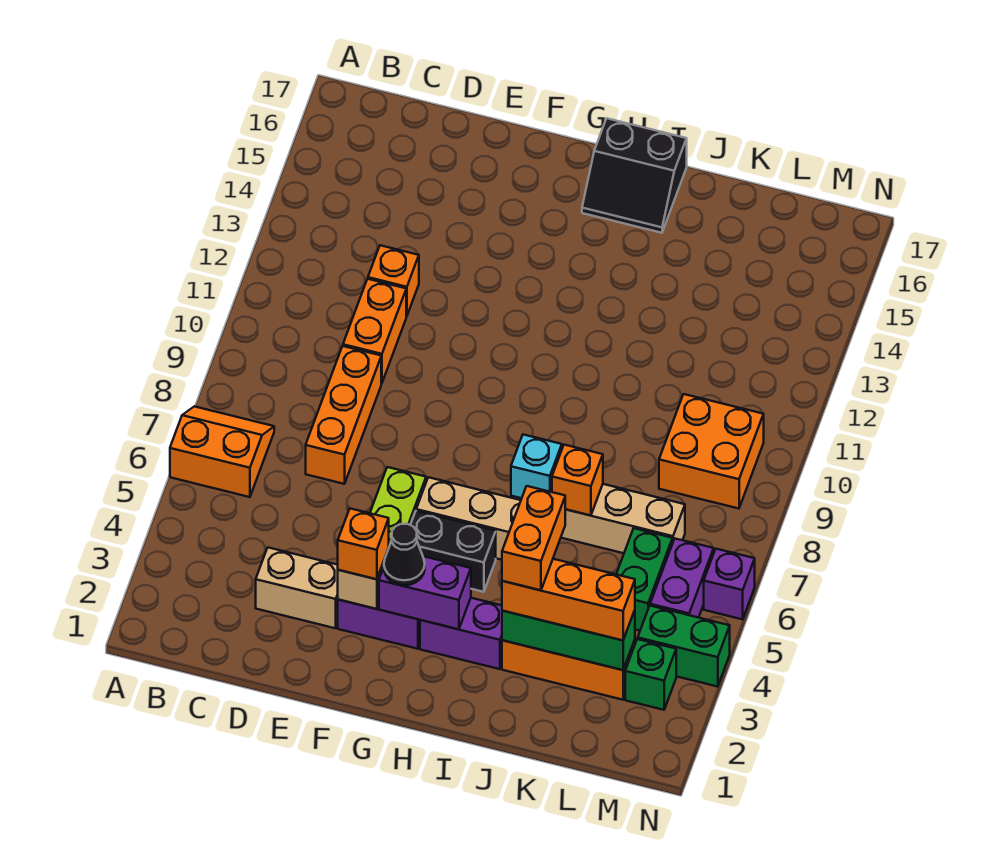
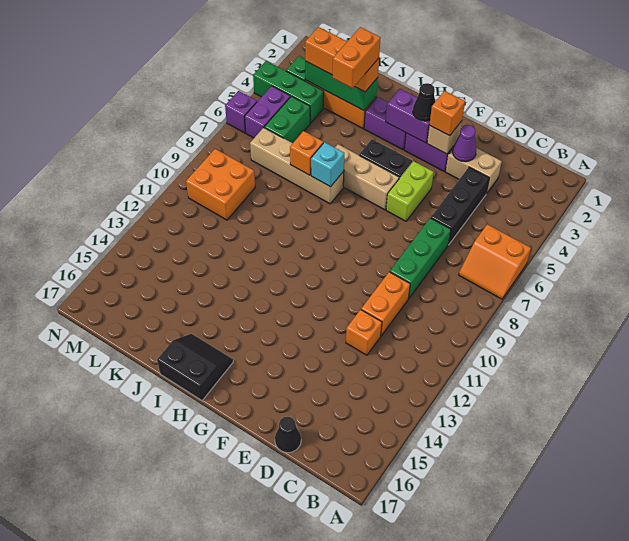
none -> black brick D4:D6 level 1
orange brick D7:D9 level 1 -> green brick D7:D9 level 1
none -> black cone D17 level 1
none -> purple cone E3 level 2
green brick M4:N4 level 1 -> green brick L4:N4 level 1

